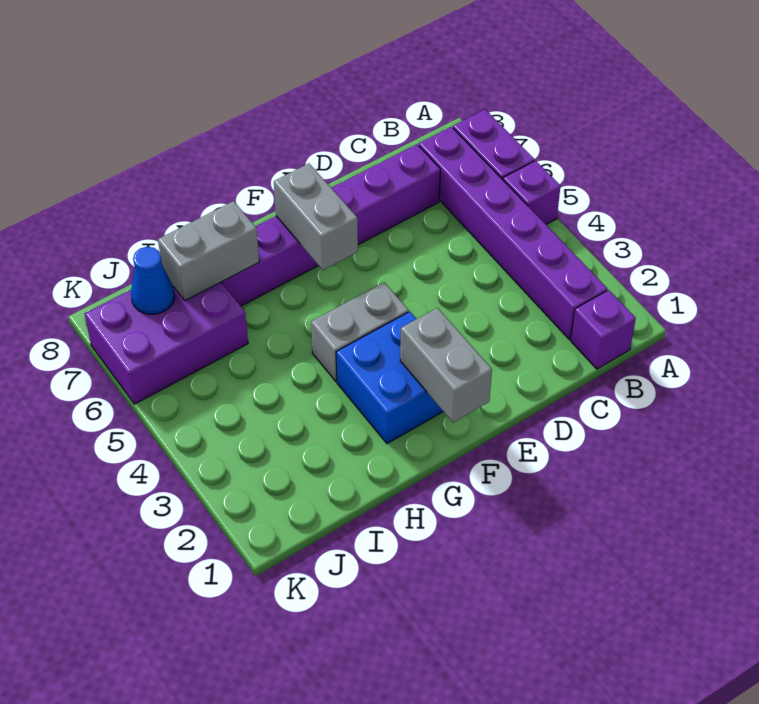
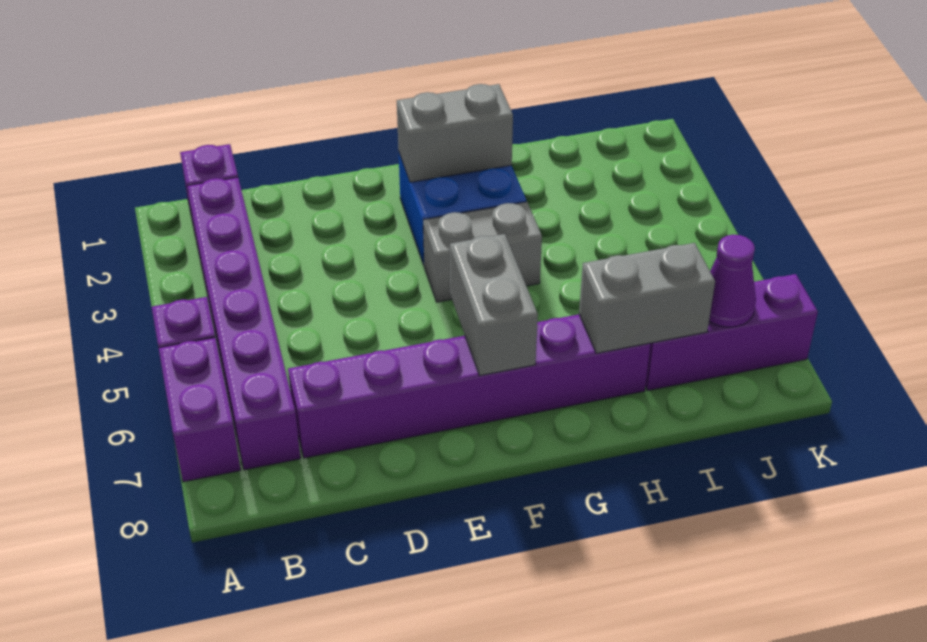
grey brick F1:F2 level 2 -> grey brick F2:G2 level 2
purple brick I6:K7 level 1 -> purple brick I7:K7 level 1
blue cone J7 level 2 -> purple cone J7 level 2

